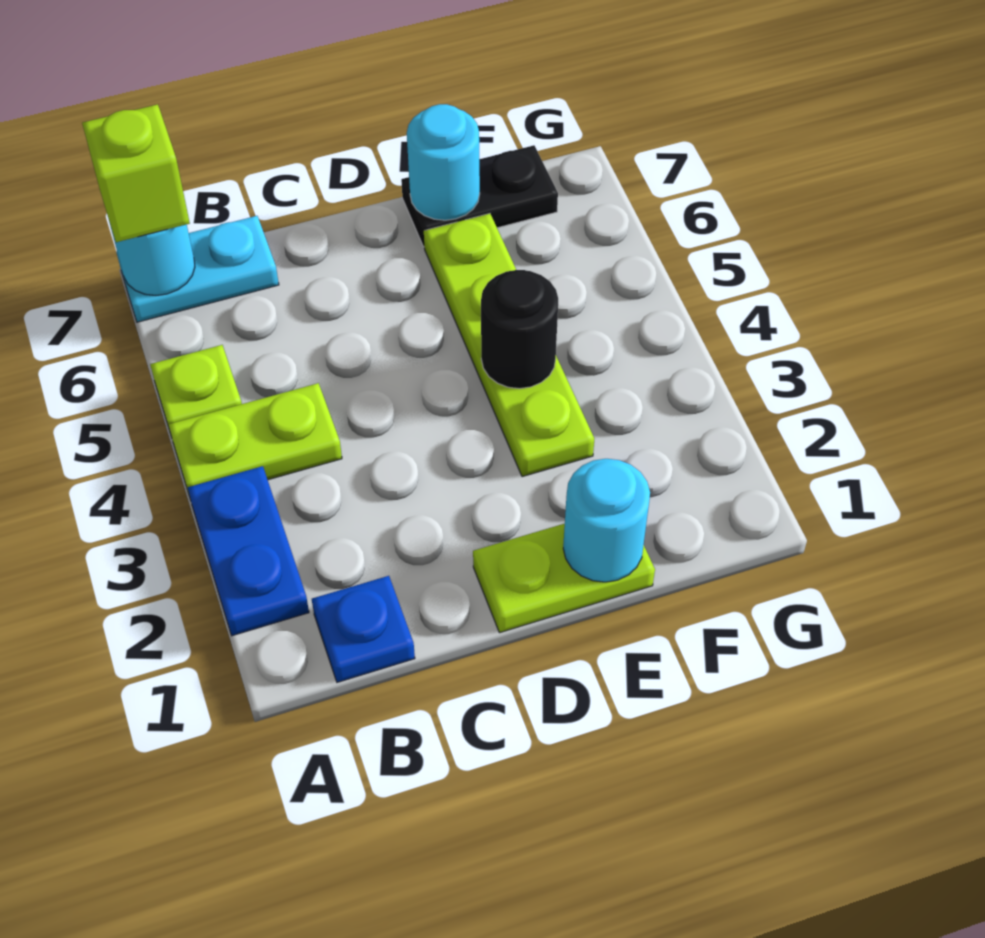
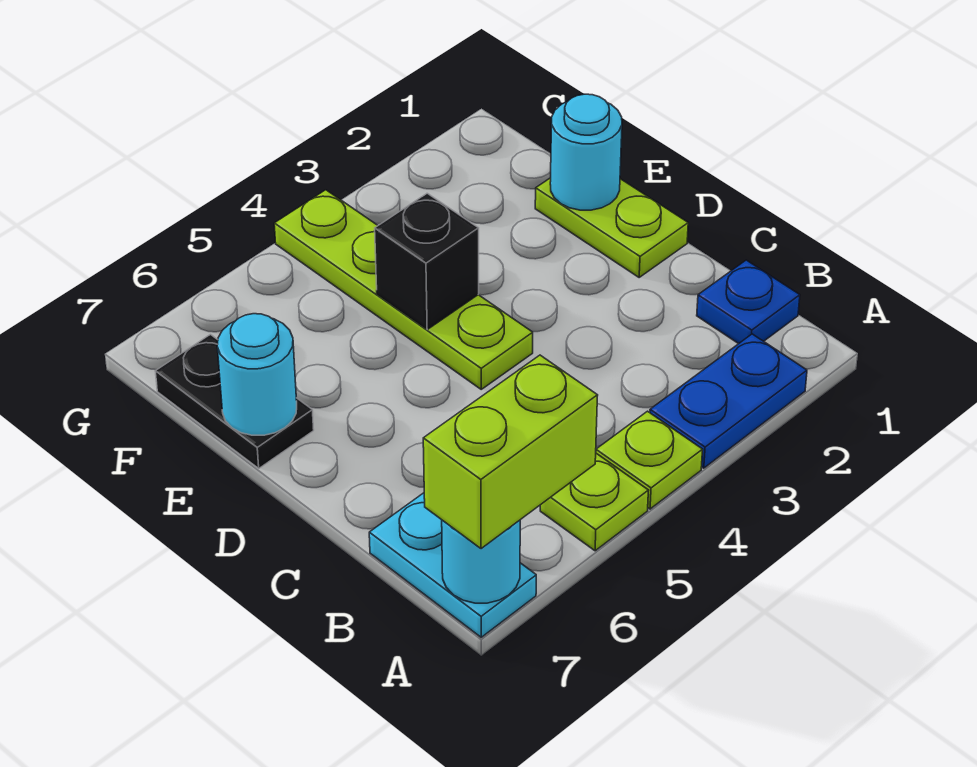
lime plate A4:B4 level 1 -> lime plate A4 level 1
lime brick A7 level 3 -> lime brick A6:A7 level 3
lime plate E3:E6 level 1 -> lime plate D4:G4 level 1
black round brick E4 level 2 -> black brick E4 level 2

